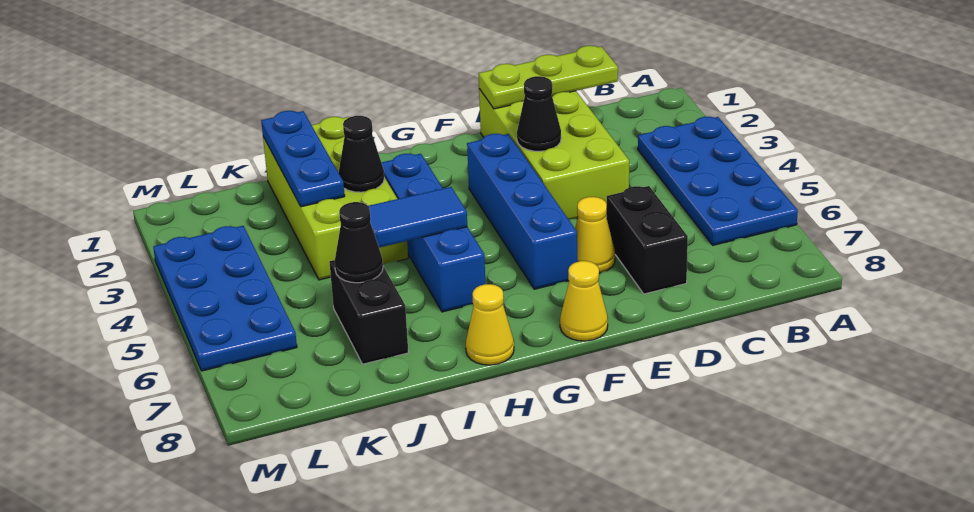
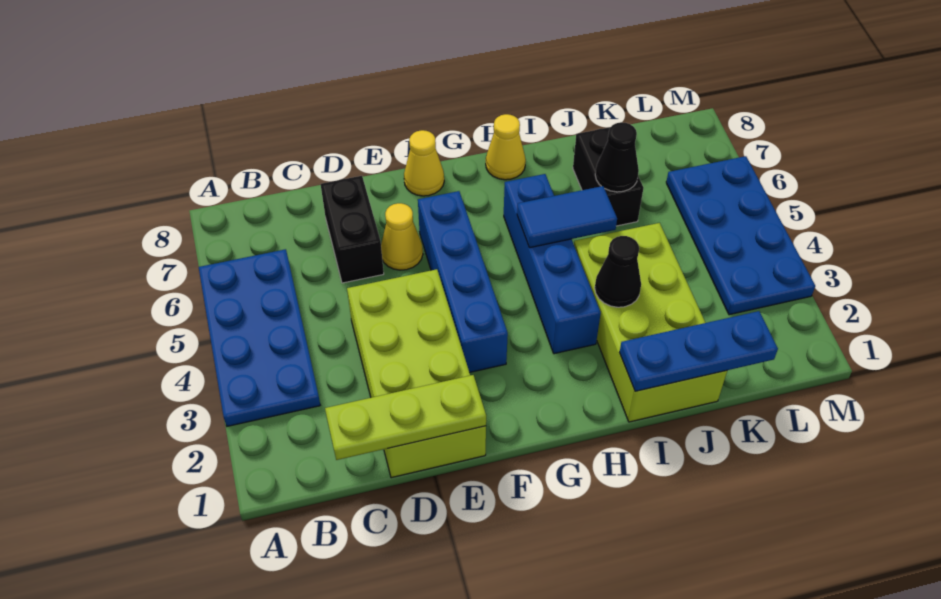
black cone E3 level 2 -> none
blue plate J1:J3 level 2 -> blue plate I1:K1 level 2

